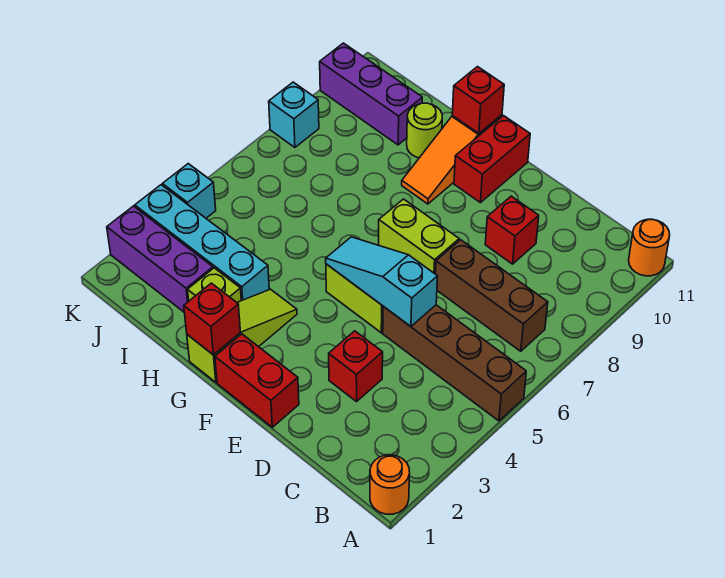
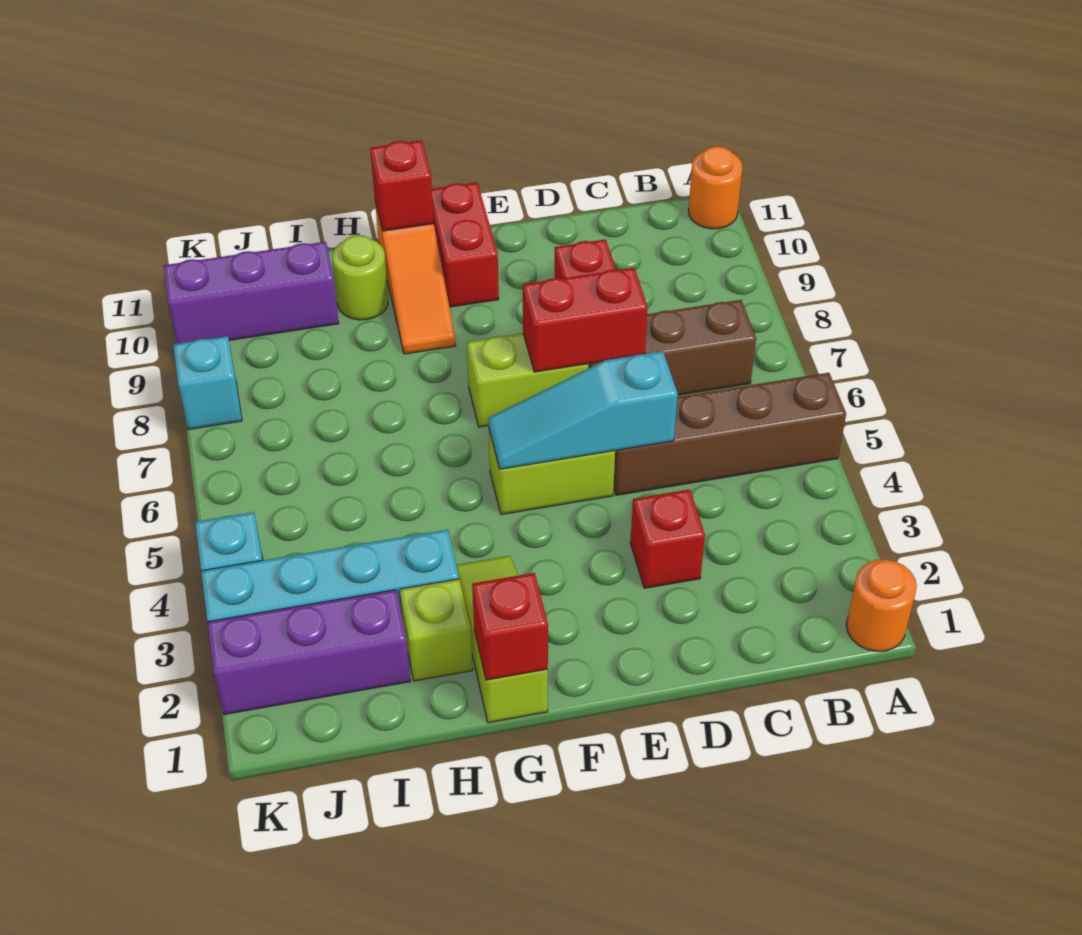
red brick E1:F1 level 1 -> red brick D7:E7 level 2

